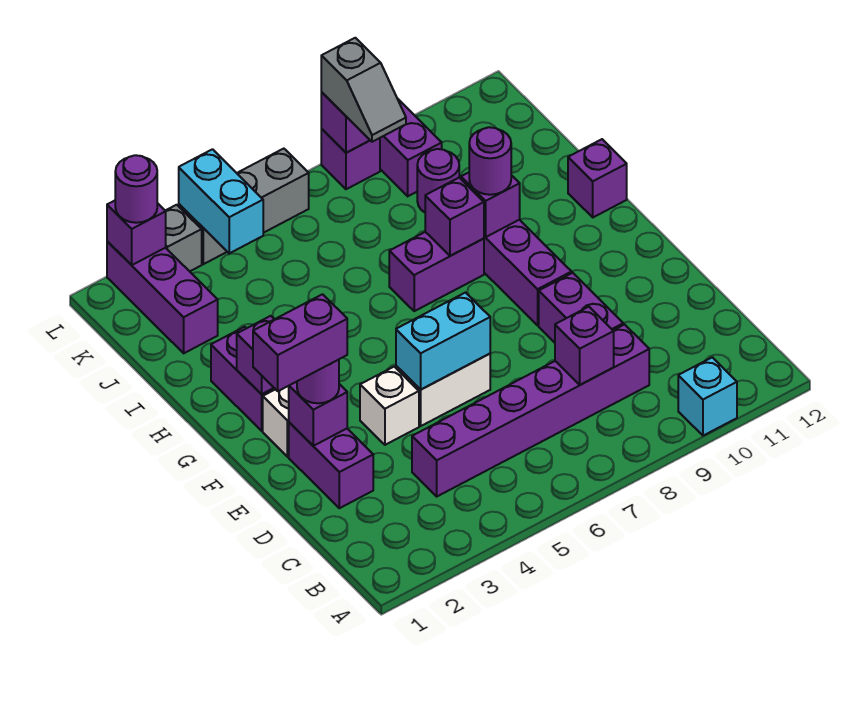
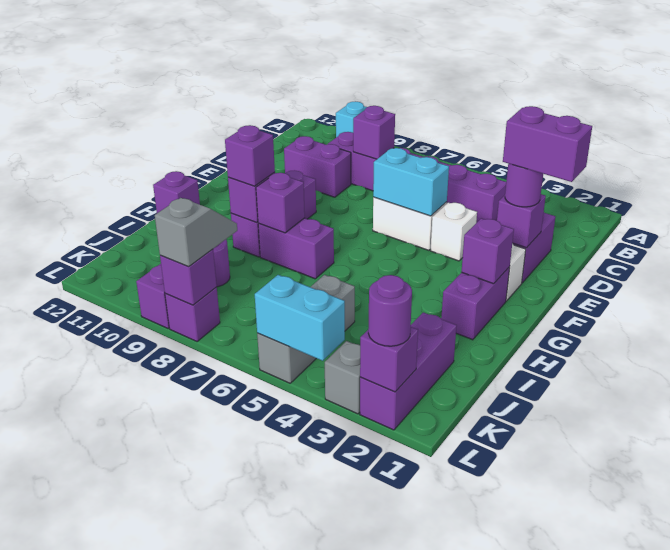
purple brick D9:E9 level 1 -> purple brick D9:D10 level 1
purple round brick H9 level 3 -> purple brick H9 level 3
cyan brick K4:L4 level 2 -> cyan brick L4:L5 level 2
grey brick L4:L6 level 1 -> grey brick J5:L5 level 1

